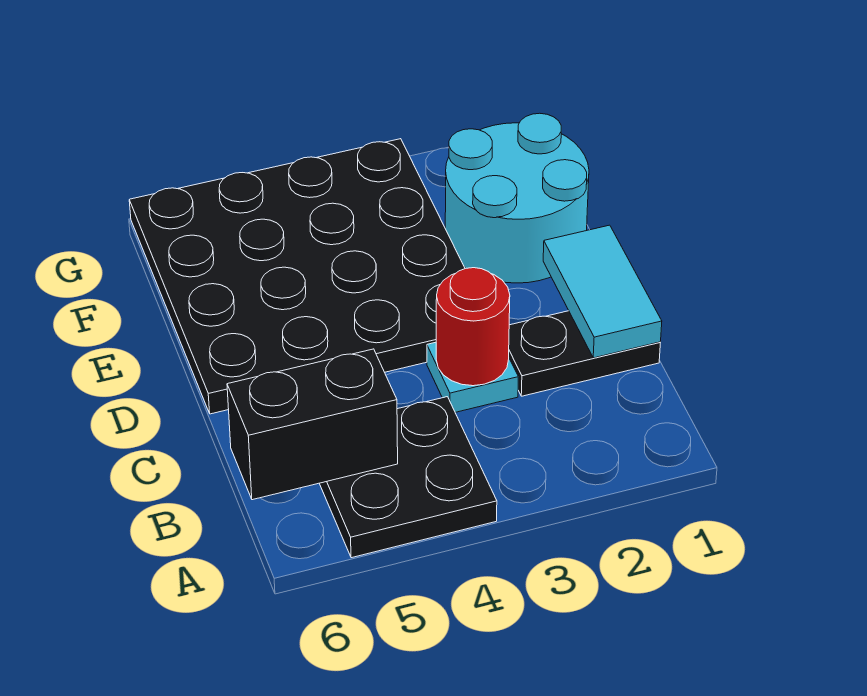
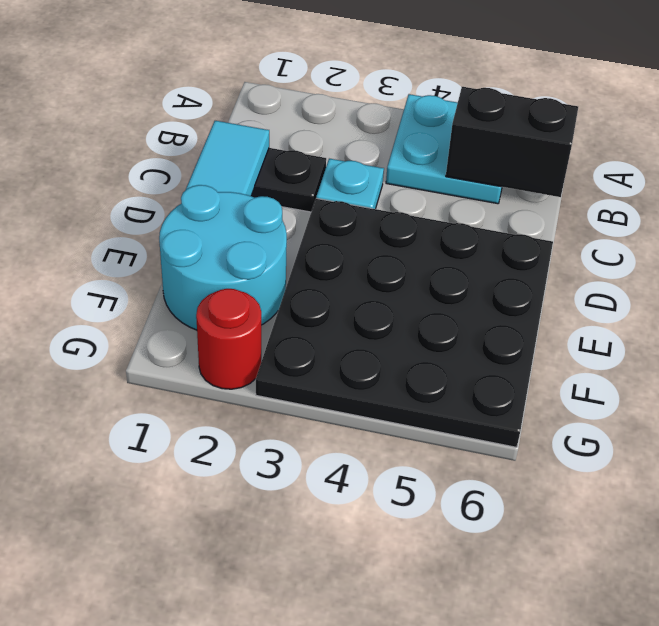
black plate A4:B5 level 1 -> cyan plate A4:B5 level 1
red round brick C3 level 2 -> red round brick G2 level 1

